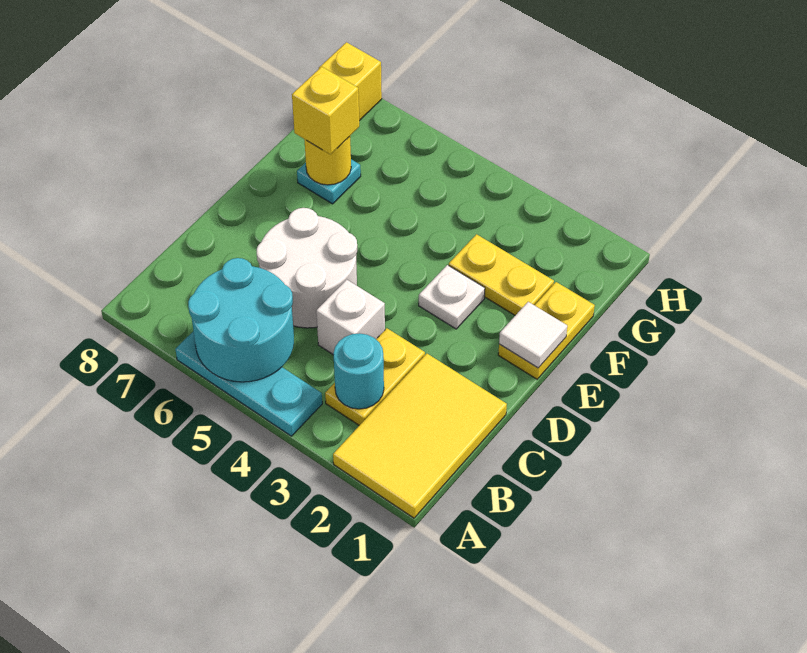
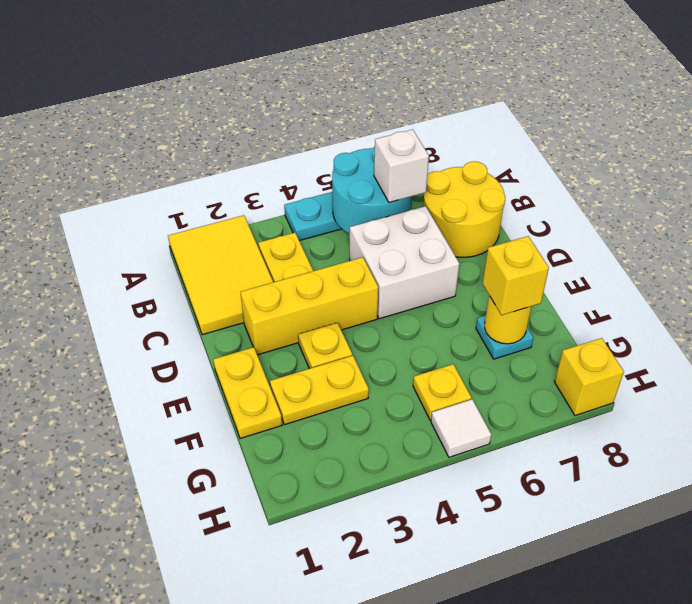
cyan round brick B3 level 2 -> none
none -> yellow round brick B7:C8 level 1
white brick C4 level 1 -> white brick B6 level 3
white round brick C5:D6 level 1 -> white brick C5:D6 level 1
none -> yellow brick D2:D4 level 1
white tile E1 level 2 -> white tile H5 level 1
white plate E3 level 1 -> yellow plate E3 level 1
none -> yellow plate G5 level 1

